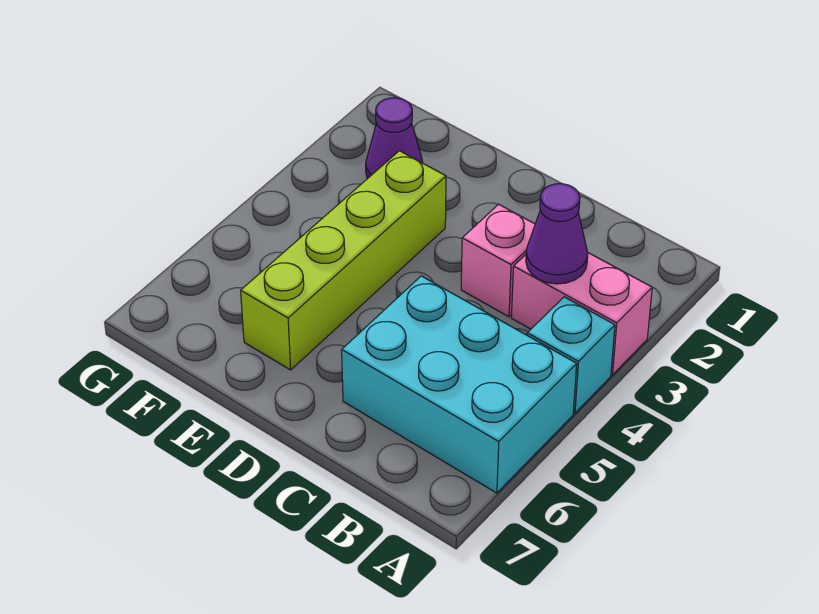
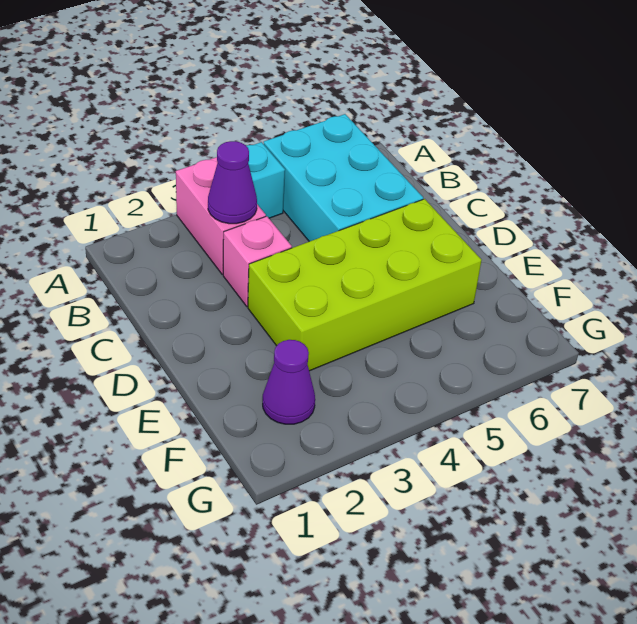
lime brick E3:E6 level 1 -> lime brick D3:E6 level 1

